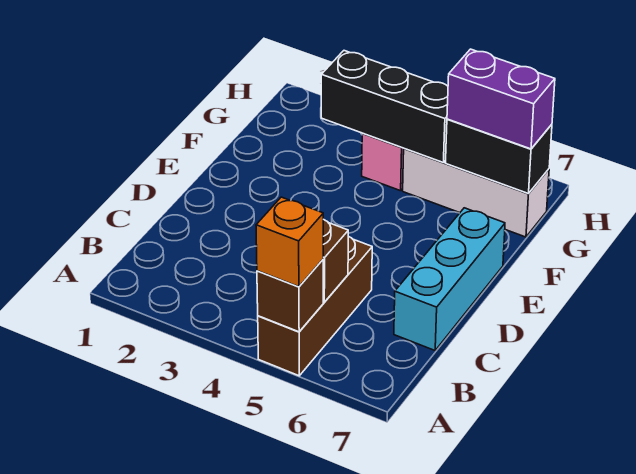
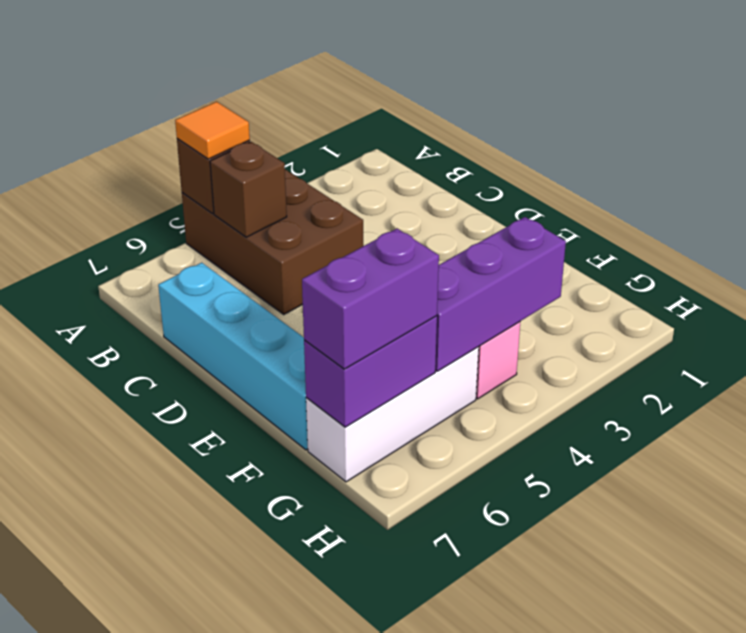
brown brick A5:C5 level 1 -> brown brick A4:C5 level 1
orange brick A5 level 3 -> orange tile A5 level 3
cyan brick C7:E7 level 1 -> cyan brick C7:F7 level 1
black brick G3:G5 level 2 -> purple brick G3:G5 level 2
black brick G6:G7 level 2 -> purple brick G6:G7 level 2

